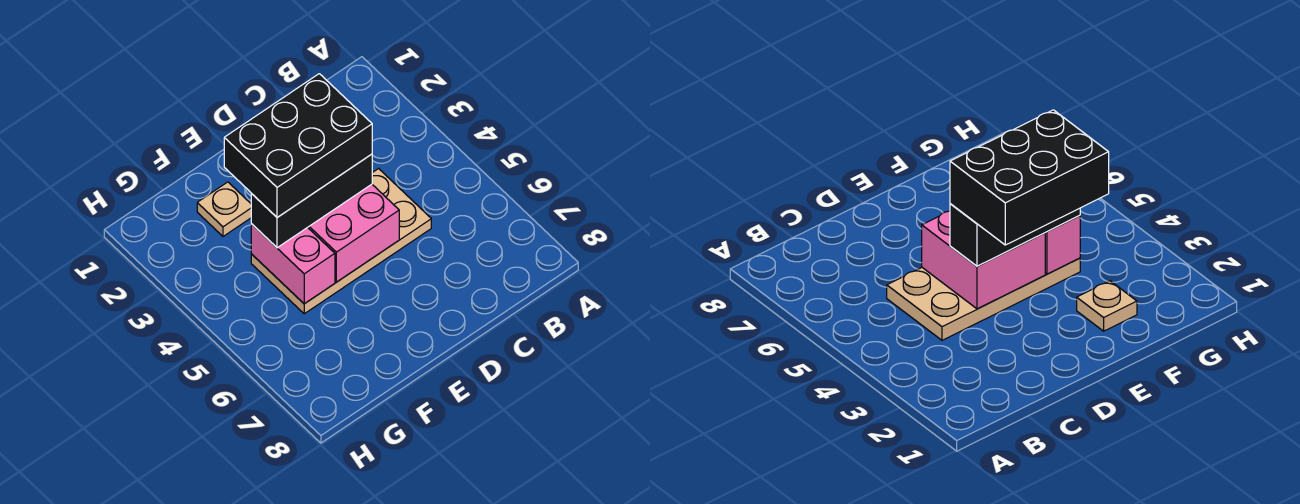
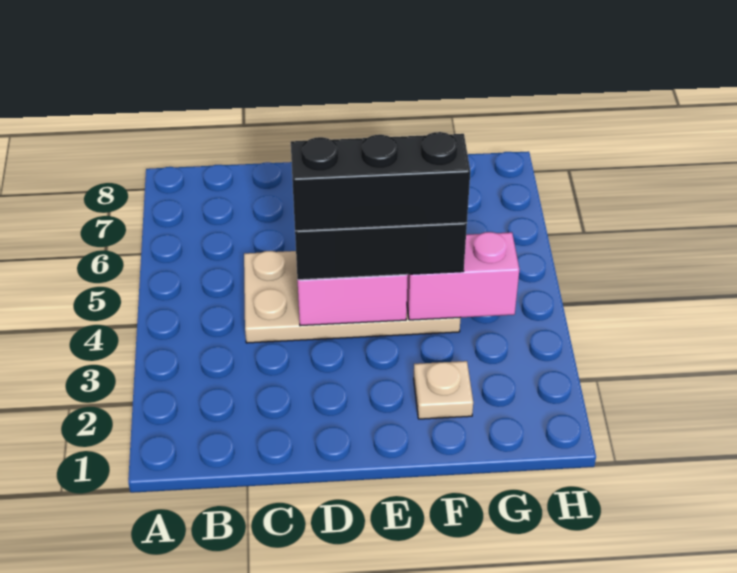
black brick D3:F4 level 4 -> black brick D4:F4 level 4
pink brick F4:F5 level 2 -> pink brick F4:G4 level 2

